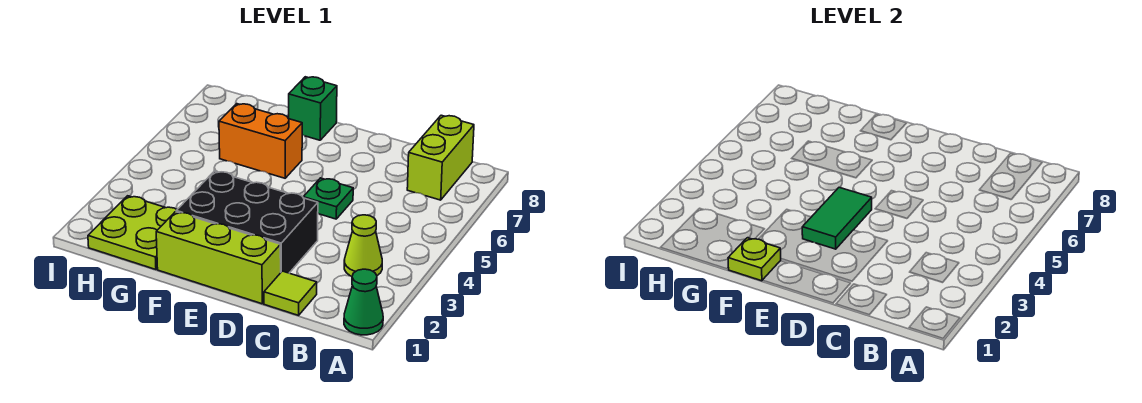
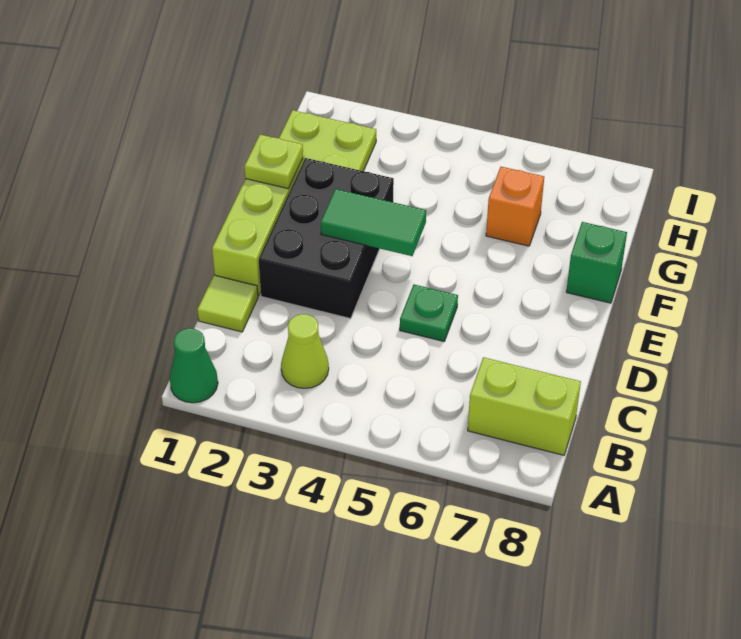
orange brick F6:G6 level 1 -> orange brick G6 level 1

